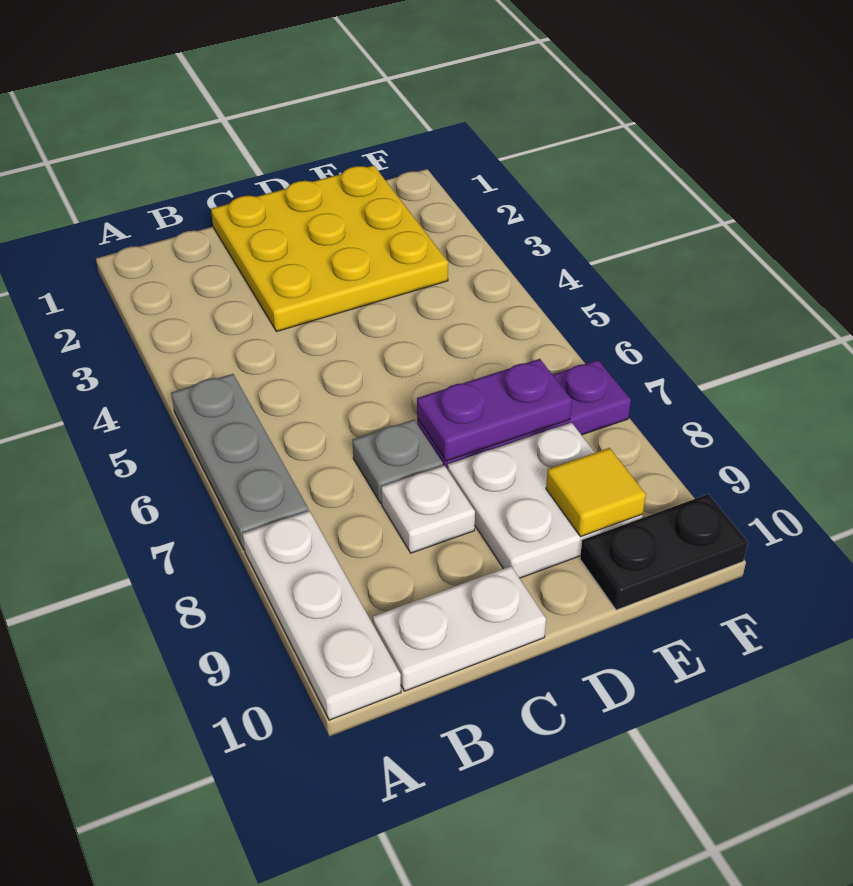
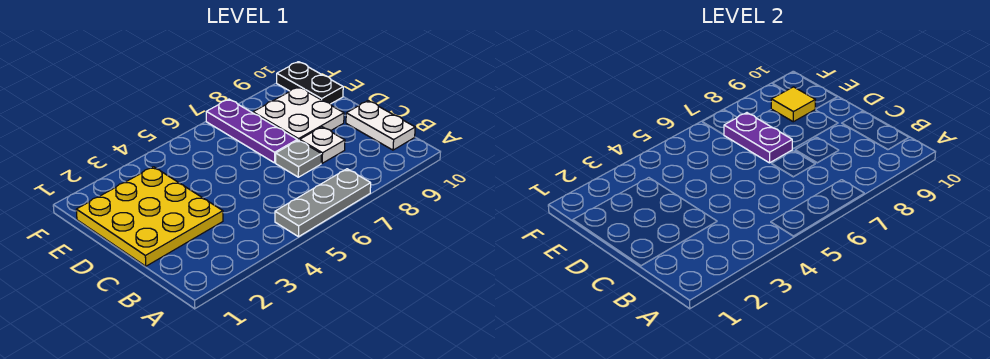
white plate A8:A10 level 1 -> none

